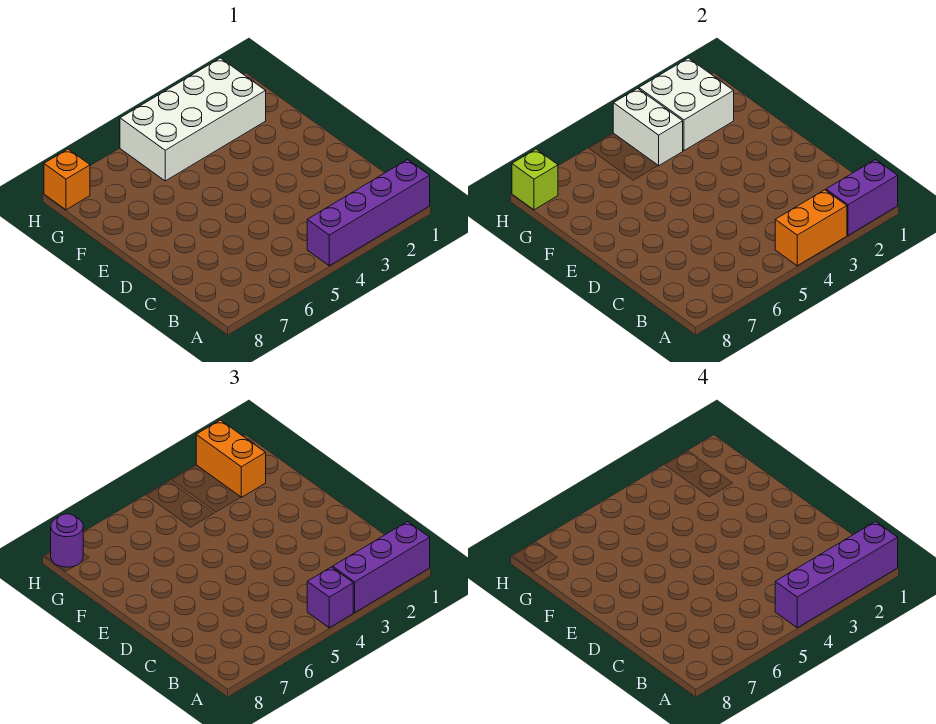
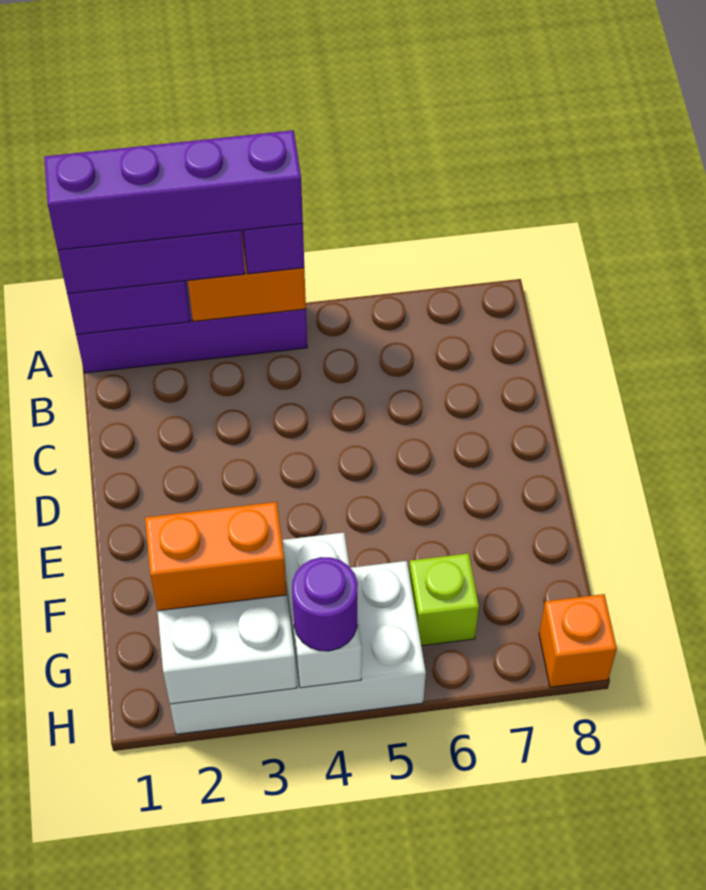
orange brick G2:H2 level 3 -> orange brick G2:G3 level 3
lime brick H8 level 2 -> lime brick G6 level 1
purple round brick H8 level 3 -> purple round brick H4 level 3

